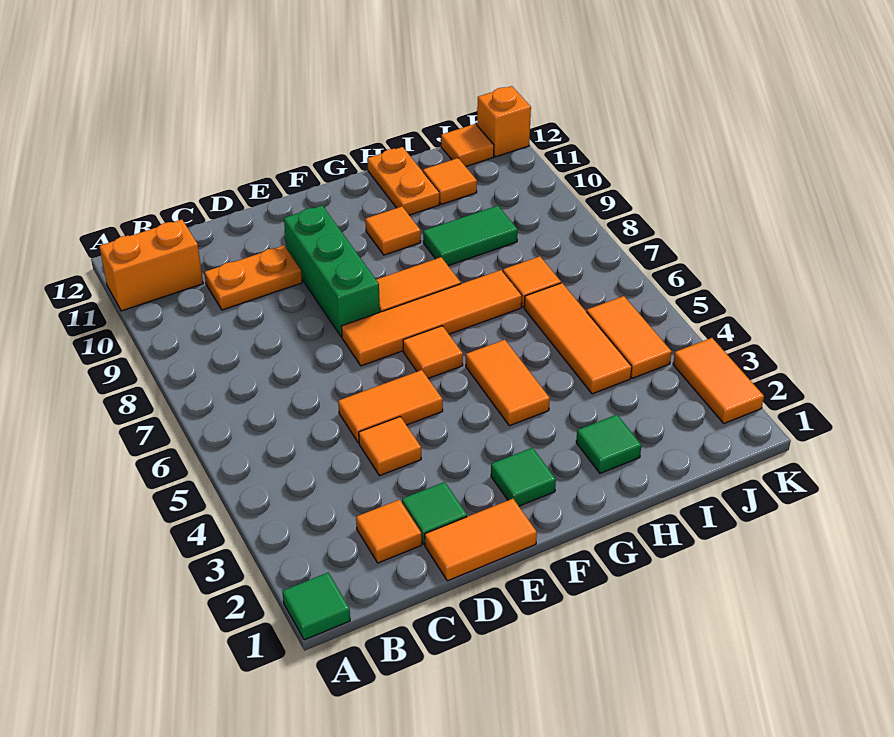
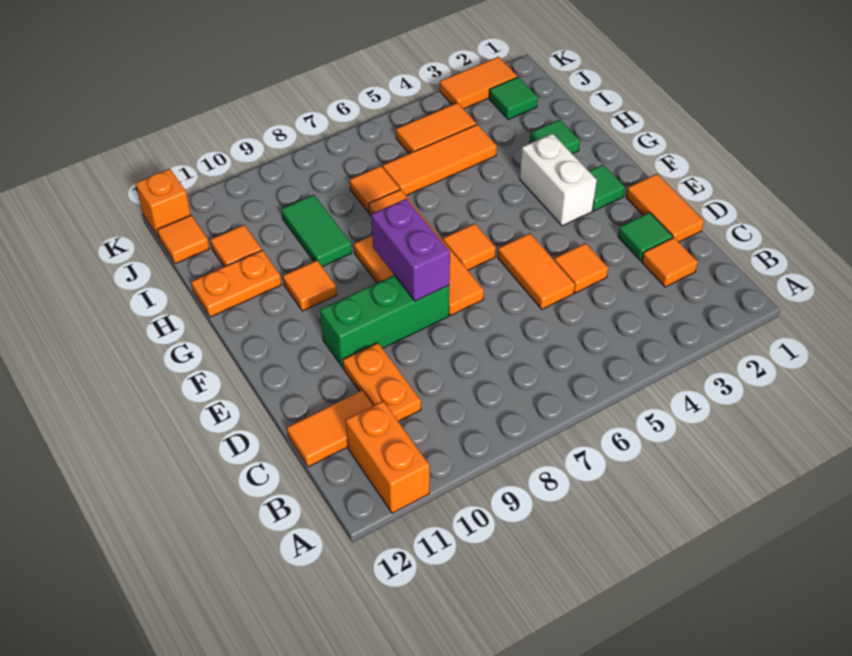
green tile A1 level 1 -> green tile J2 level 1
none -> purple brick E8:F8 level 2
none -> white brick F3:G3 level 1
orange tile G4:G5 level 1 -> orange tile C11:C12 level 1

